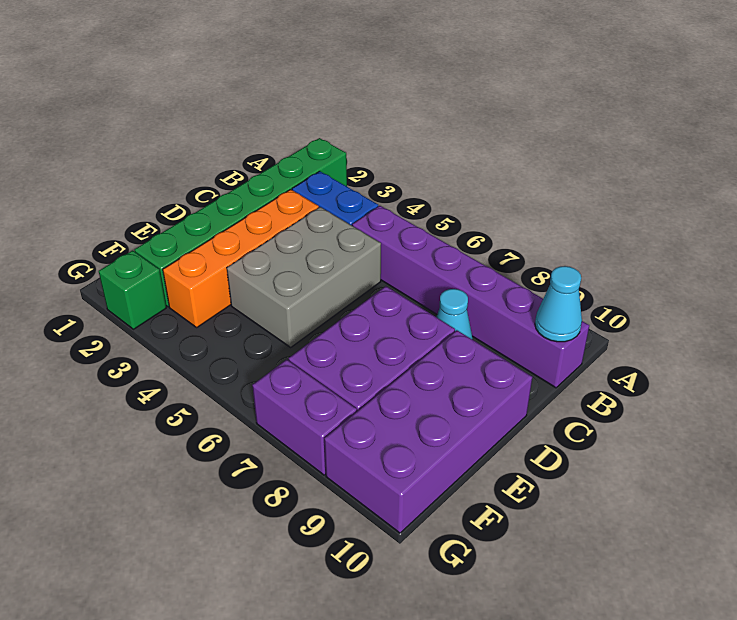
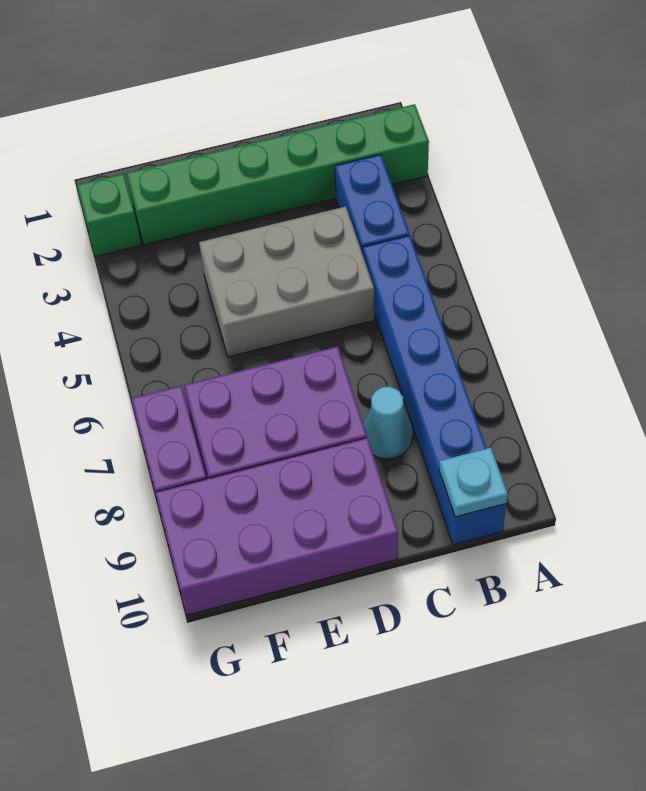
purple brick B5:B10 level 1 -> blue brick B5:B10 level 1
cyan cone B10 level 2 -> cyan plate B10 level 2
orange brick C3:F3 level 1 -> none

